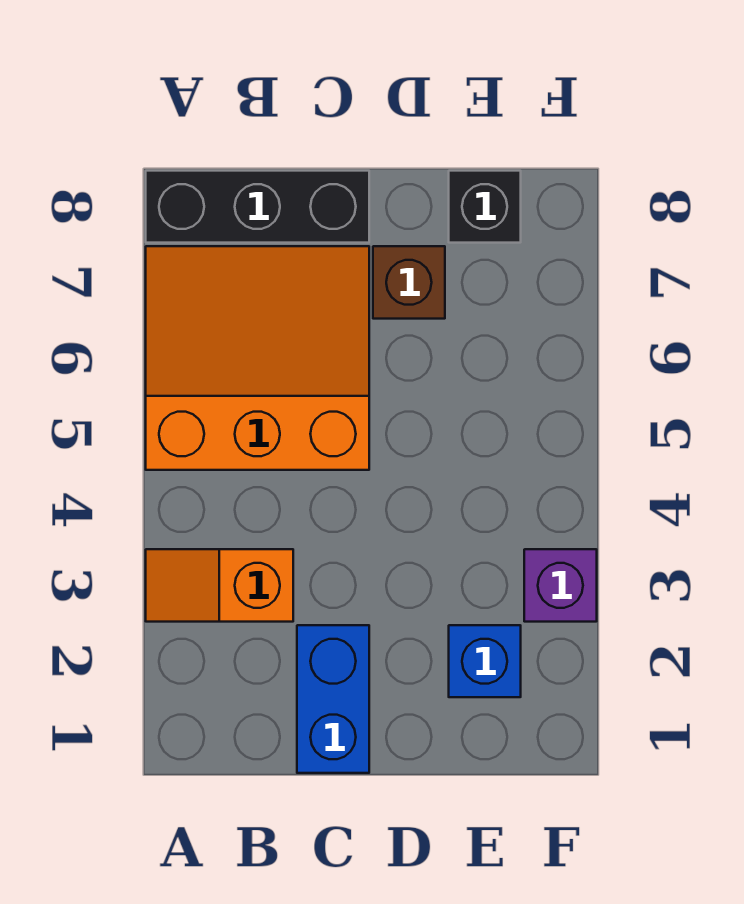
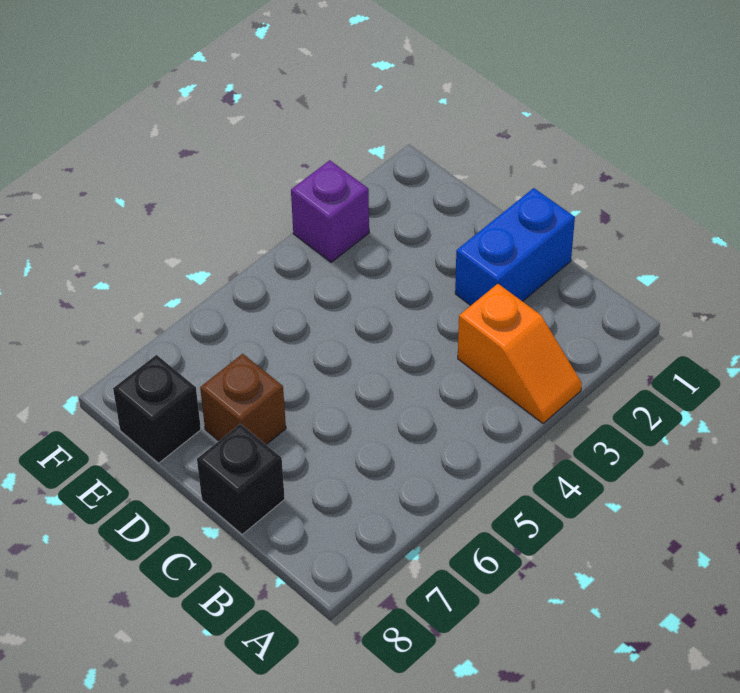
orange slope A5:C7 level 1 top 5 -> none
black brick A8:C8 level 1 -> black brick C8 level 1
blue brick E2 level 1 -> none

